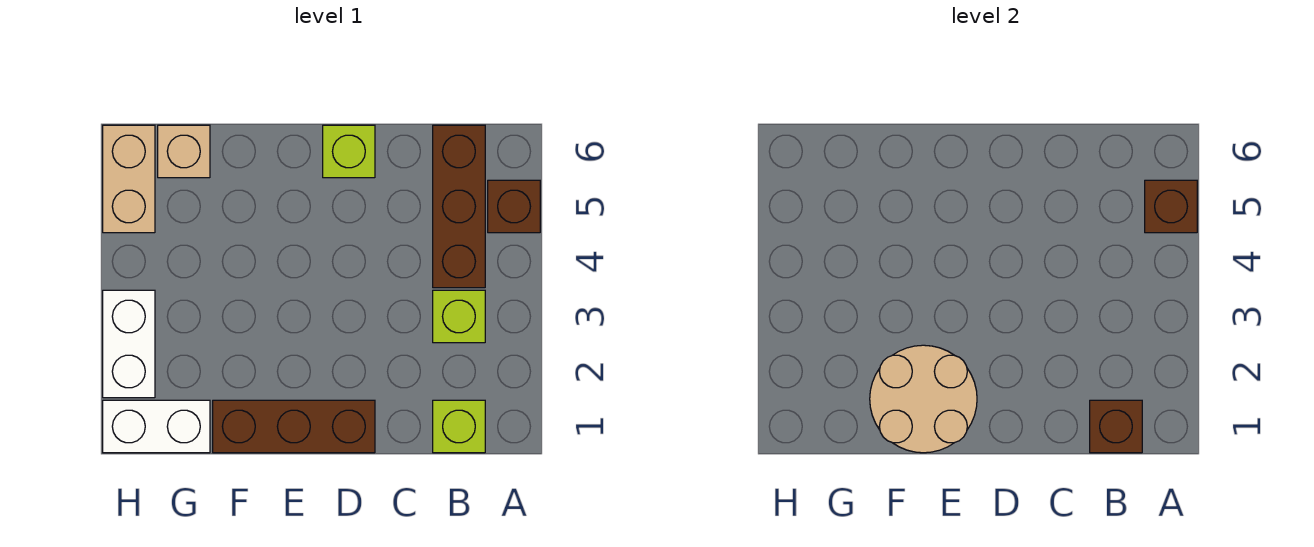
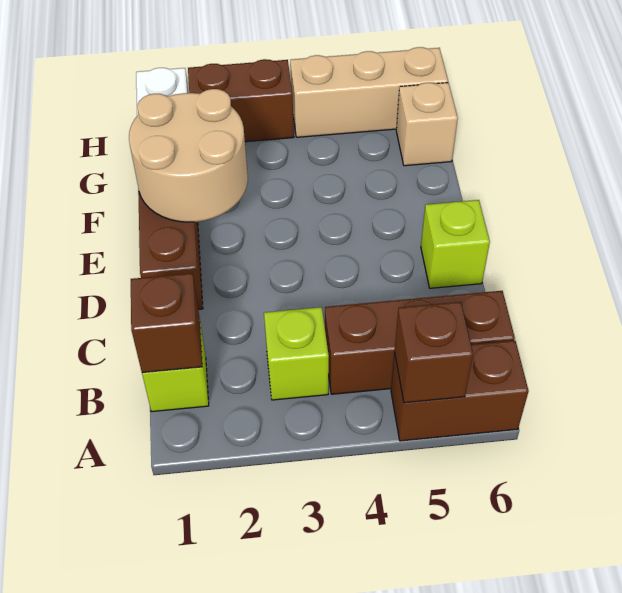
brown brick A5 level 1 -> brown brick A5:A6 level 1
white brick H2:H3 level 1 -> brown brick H2:H3 level 1
tan brick H5:H6 level 1 -> tan brick H4:H6 level 1

